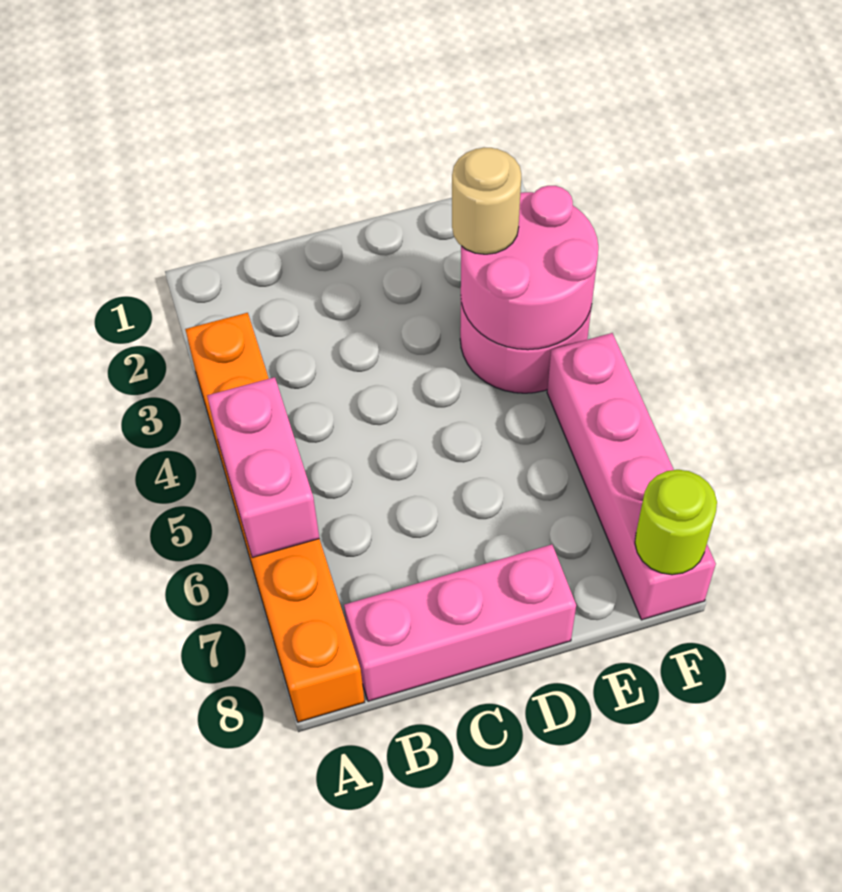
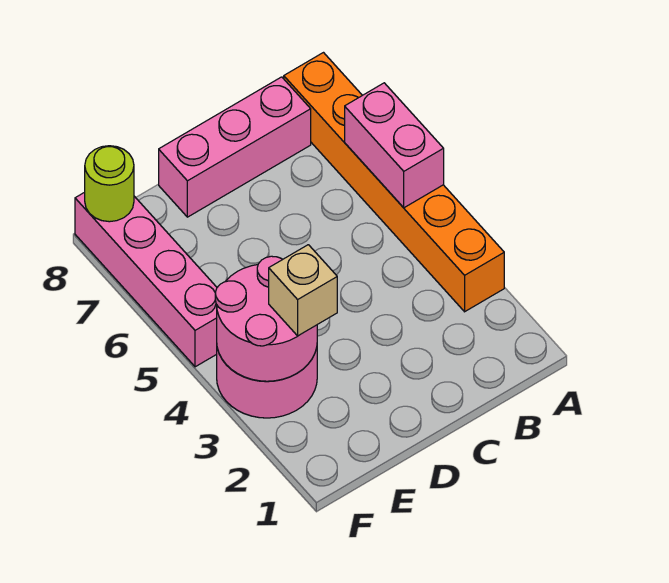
tan round brick E3 level 3 -> tan brick E3 level 3

